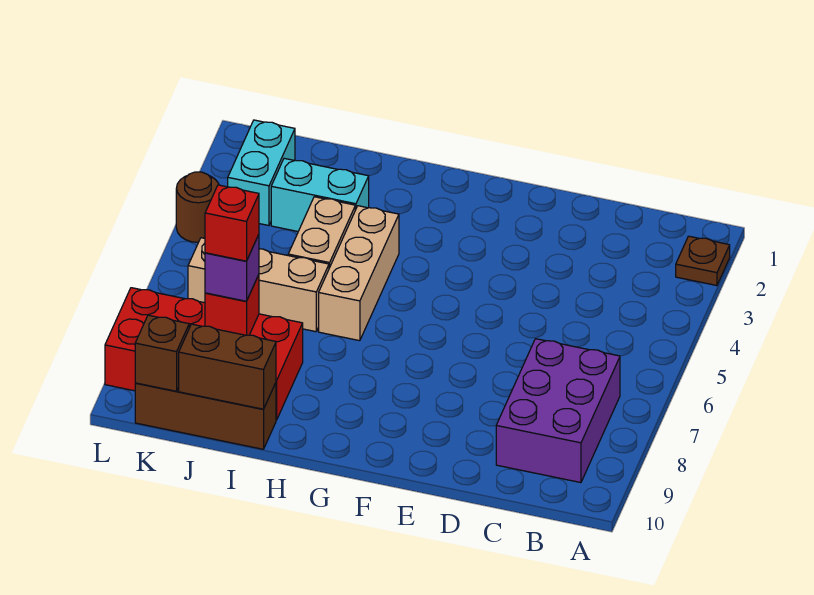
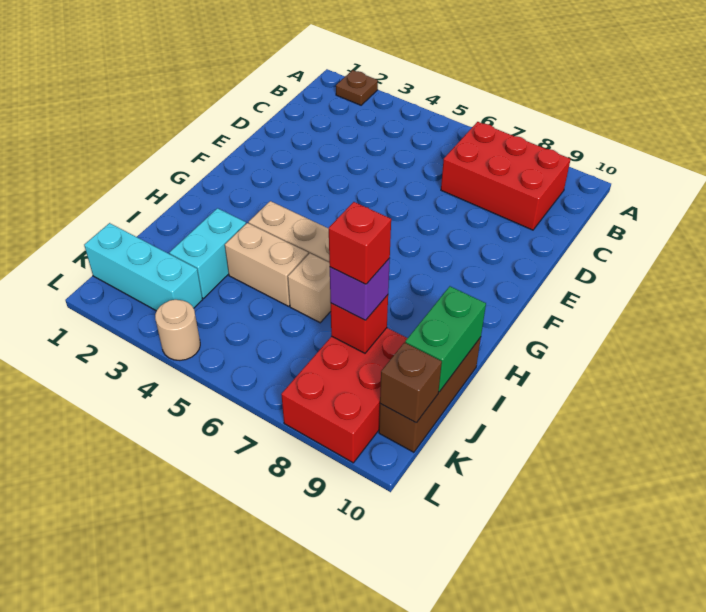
purple brick B7:C9 level 1 -> red brick B7:C9 level 1
tan brick I6:K6 level 1 -> tan brick I6 level 1
red brick I8:L9 level 1 -> red brick J8:L9 level 1
brown brick I10:J10 level 2 -> green brick I10:J10 level 2
cyan brick K2:K3 level 1 -> cyan brick K1:K3 level 1
brown round brick L4 level 1 -> tan round brick L4 level 1

